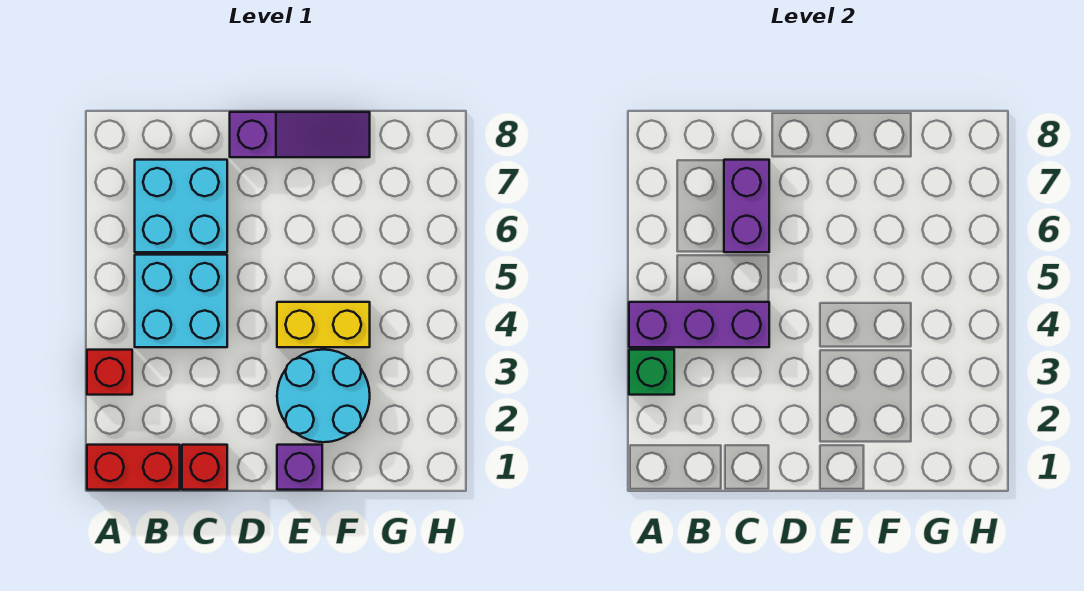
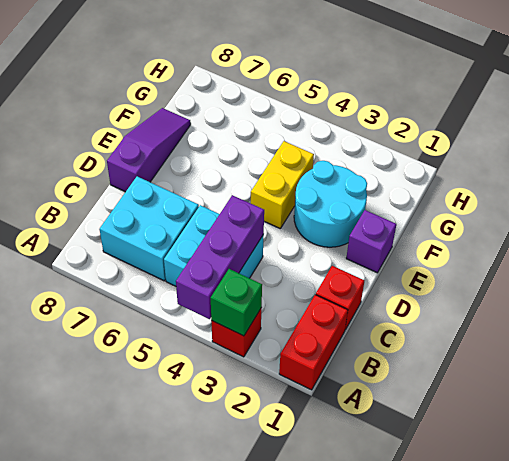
purple brick C6:C7 level 2 -> none

